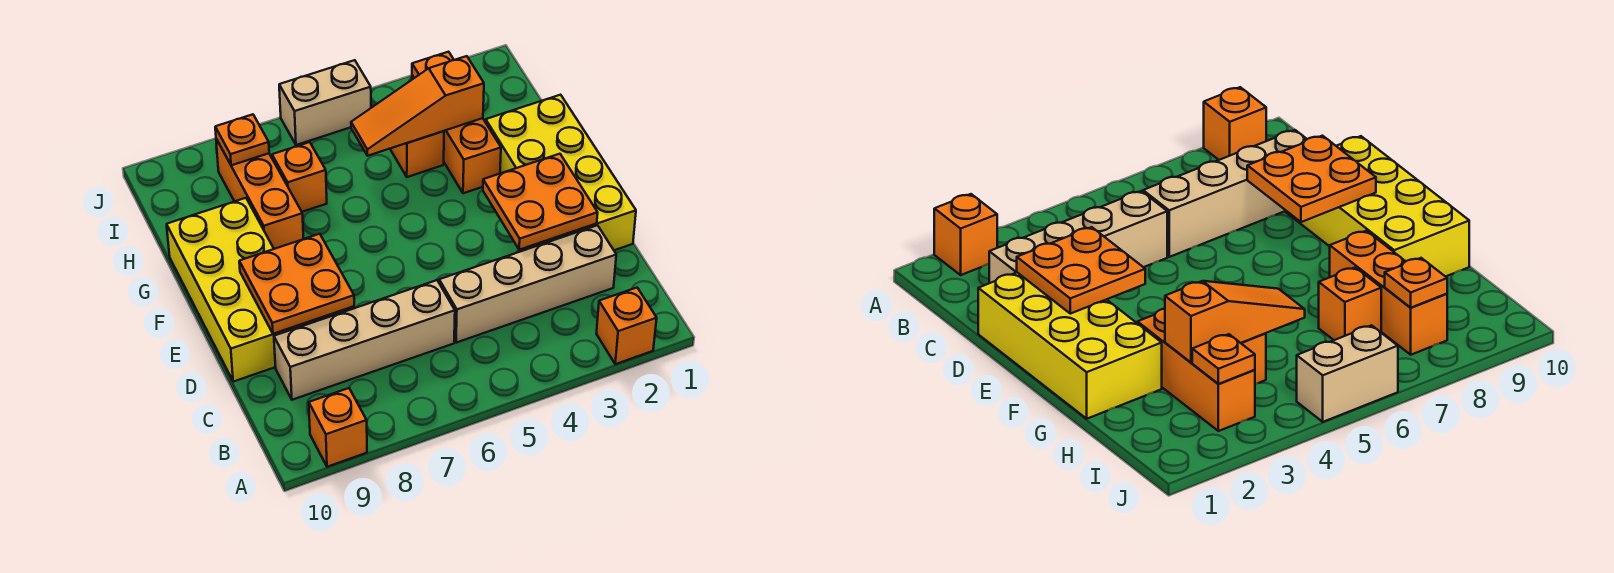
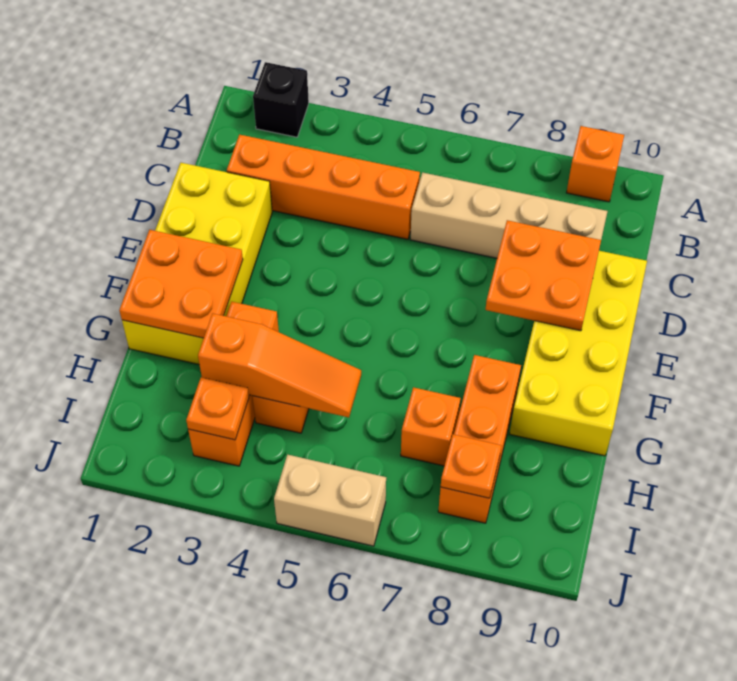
orange brick A2 level 1 -> black brick A2 level 1
tan brick C2:C5 level 1 -> orange brick C2:C5 level 1
orange plate D2:E3 level 2 -> orange plate F1:G2 level 2

